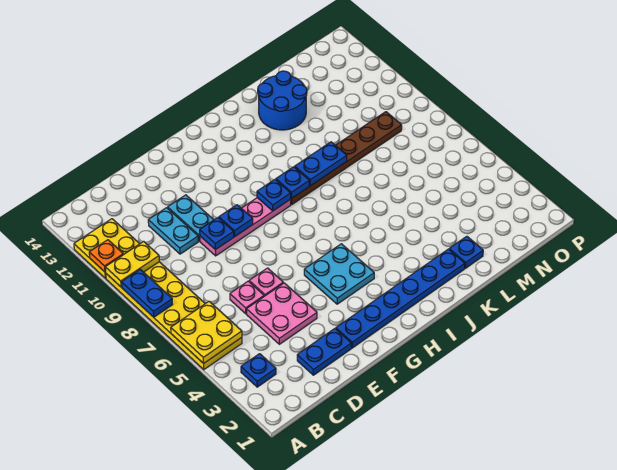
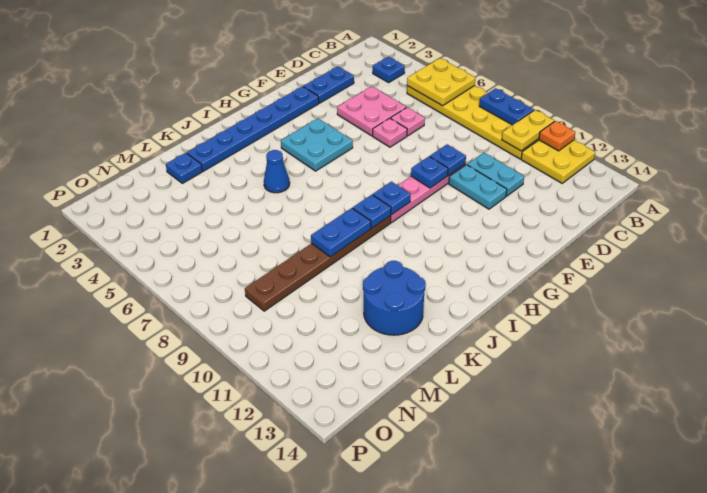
none -> blue cone J5 level 1

